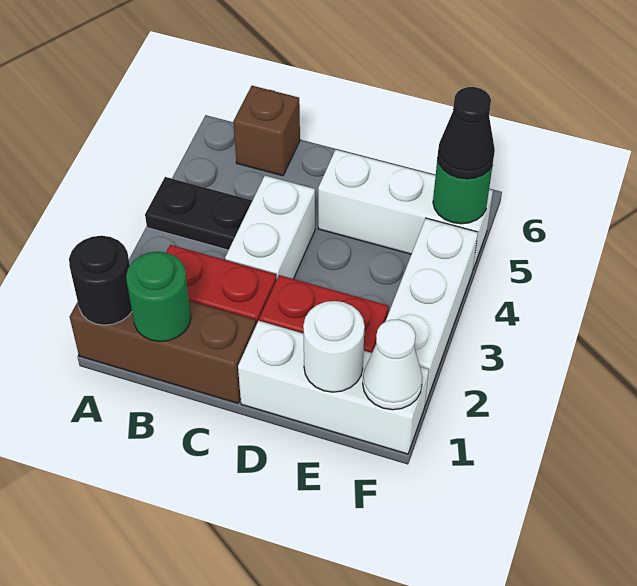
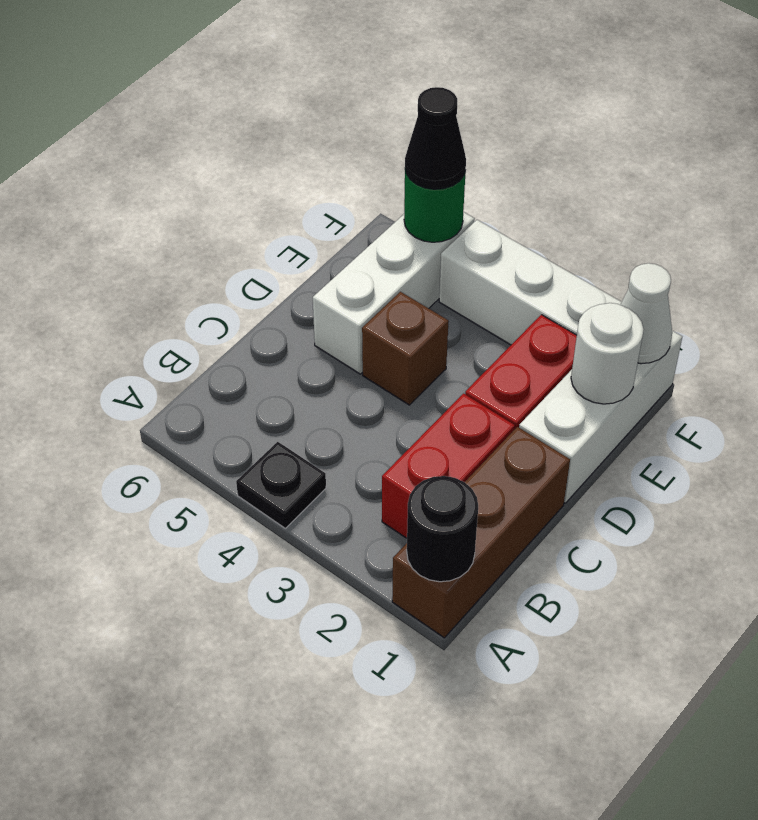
black plate A4:B4 level 1 -> black plate A4 level 1
green round brick B1 level 2 -> none
brown brick B6 level 1 -> brown brick D4 level 1
white brick C3:C4 level 1 -> none

